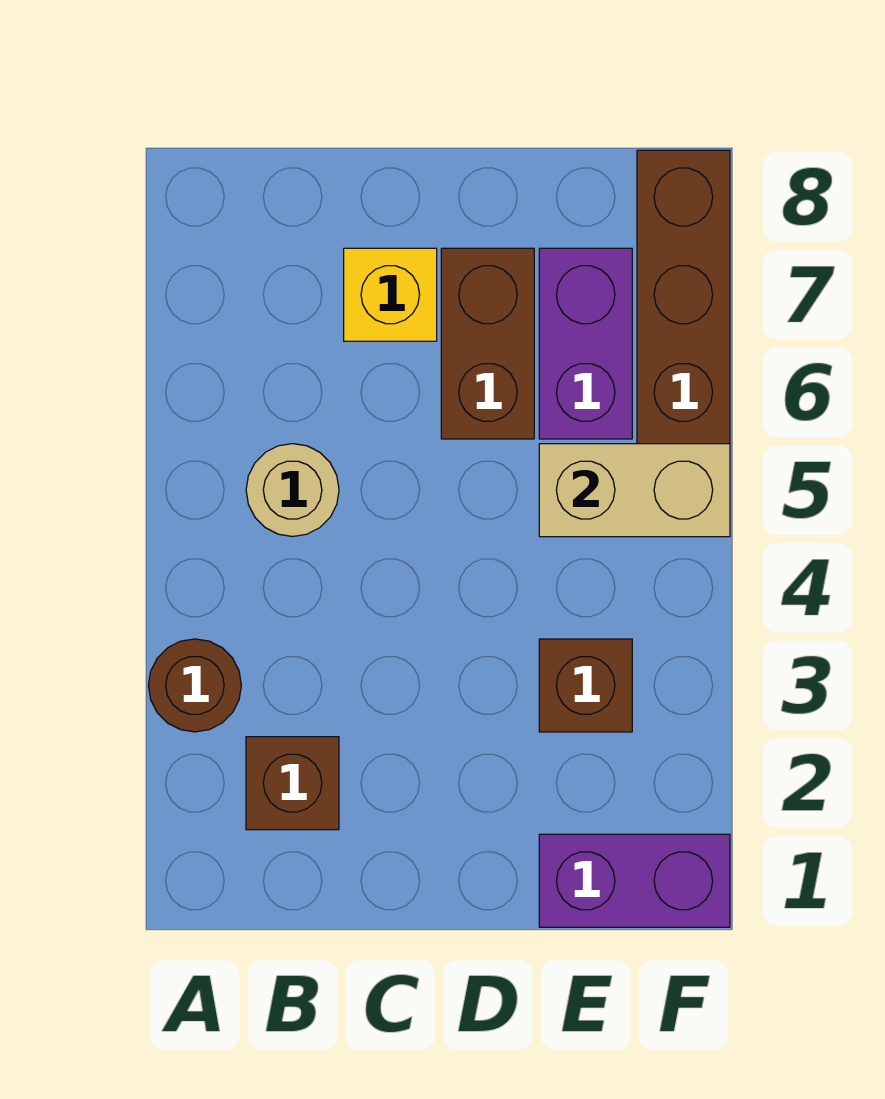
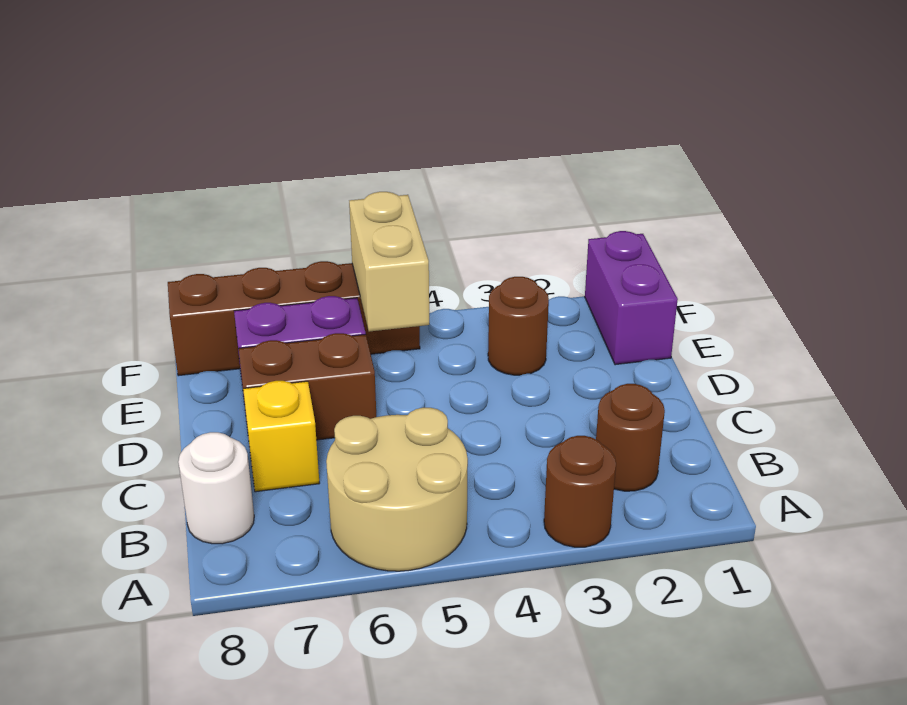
brown brick B2 level 1 -> brown round brick B2 level 1
tan round brick B5 level 1 -> tan round brick A5:B6 level 1
none -> white round brick B8 level 1
brown brick E3 level 1 -> brown round brick E3 level 1

